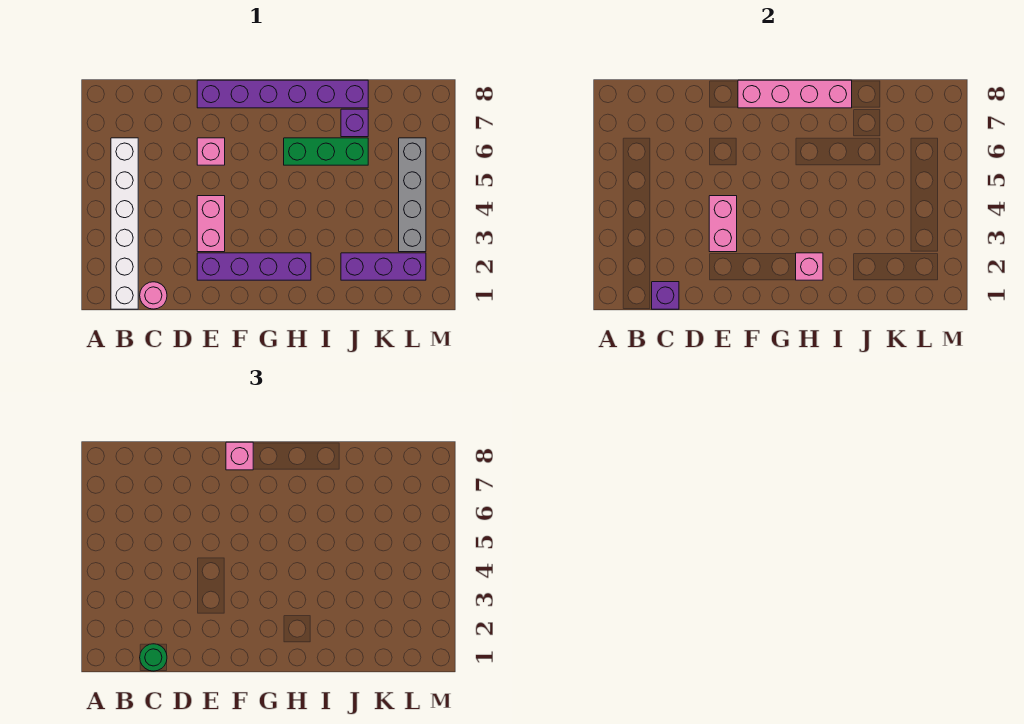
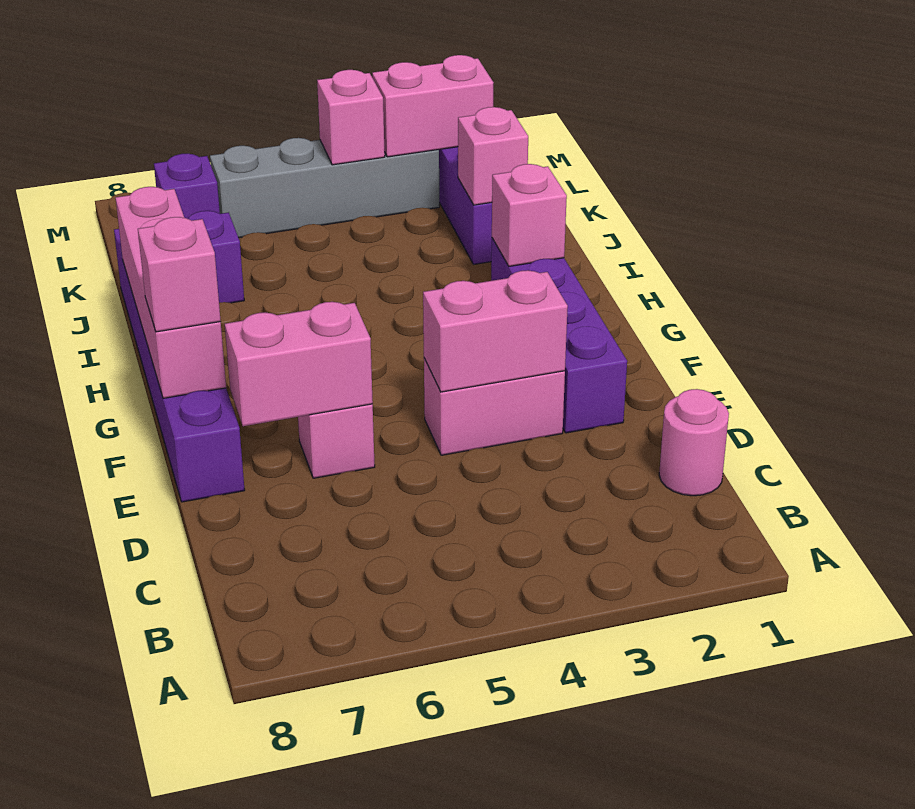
white brick B1:B6 level 1 -> none
purple brick C1 level 2 -> purple brick L7 level 1
green round brick C1 level 3 -> none
none -> pink brick E6:E7 level 2
green brick H6:J6 level 1 -> none
none -> pink brick J2 level 2
none -> pink brick L2:L3 level 2
none -> pink brick L4 level 2

